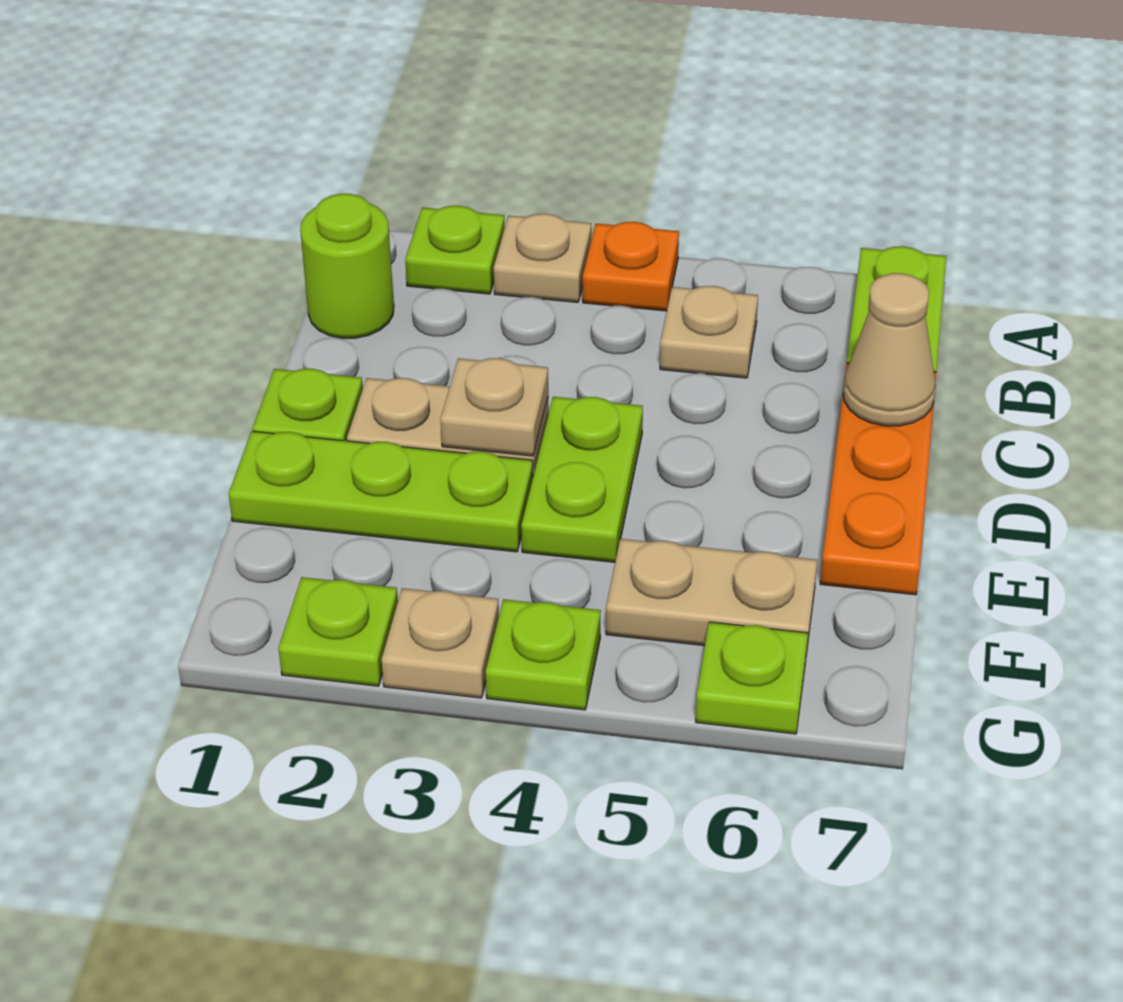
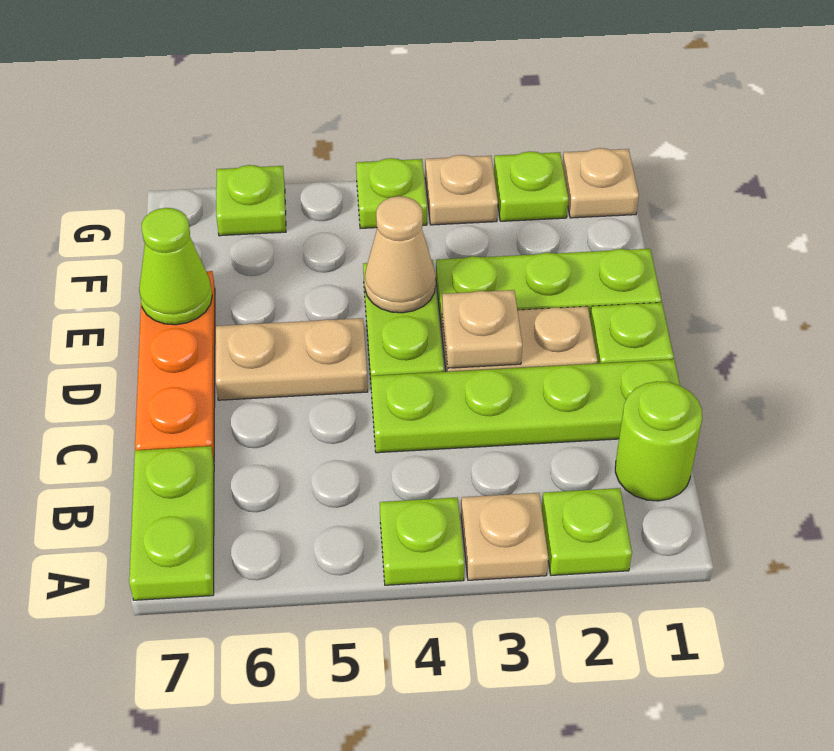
orange plate A4 level 1 -> lime plate A4 level 1
tan plate B5 level 1 -> tan plate G1 level 1
none -> lime plate C1:C4 level 1
tan cone C7 level 2 -> tan cone E4 level 2
none -> lime cone E7 level 2
tan plate F5:F6 level 1 -> tan plate D5:D6 level 1

